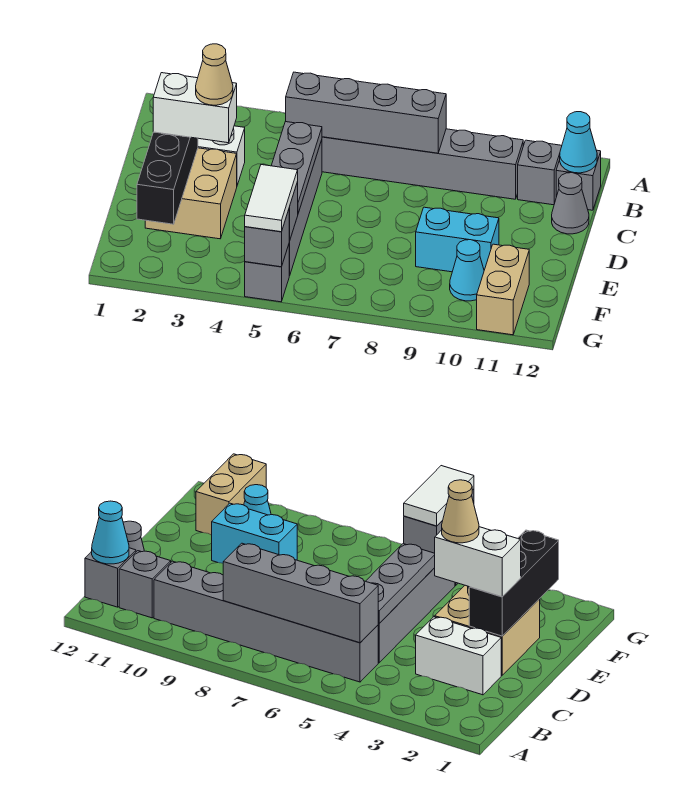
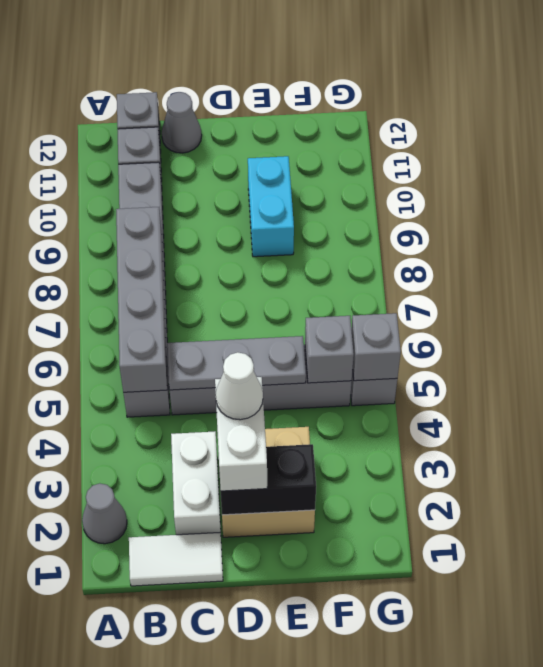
none -> grey cone A2 level 1
cyan cone B12 level 2 -> none
black brick D2:F2 level 2 -> black brick D2:E2 level 2
tan cone D3 level 4 -> white cone D3 level 4
white tile F5:G5 level 3 -> white tile B1:C1 level 1
cyan cone F10 level 1 -> none
tan brick F11:G11 level 1 -> none

